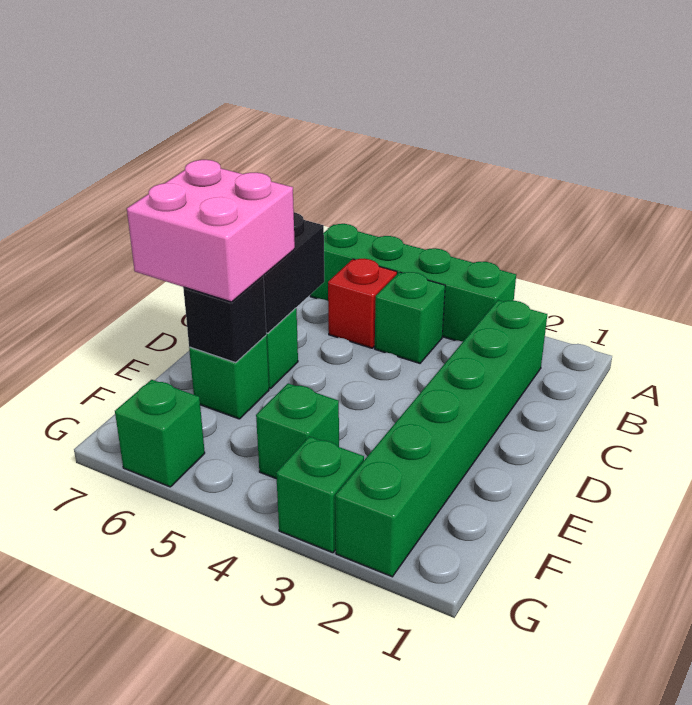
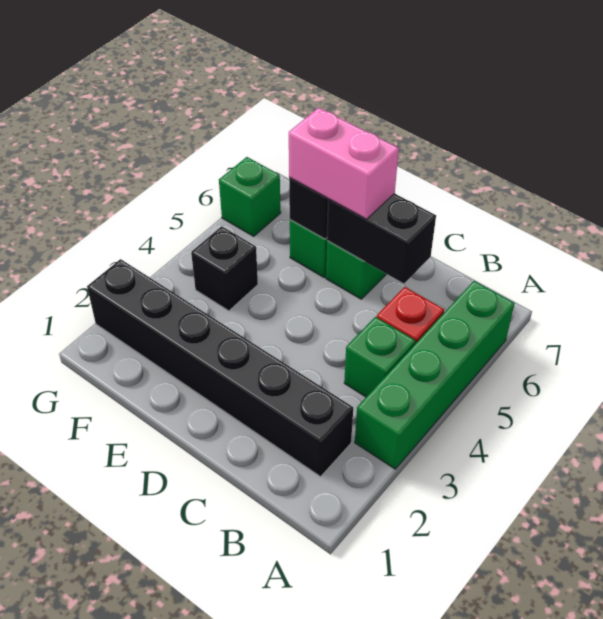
green brick B2:G2 level 1 -> black brick B2:G2 level 1
pink brick D6:E7 level 3 -> pink brick D6:E6 level 3
green brick F4 level 1 -> black brick F4 level 1
green brick G3 level 1 -> none

